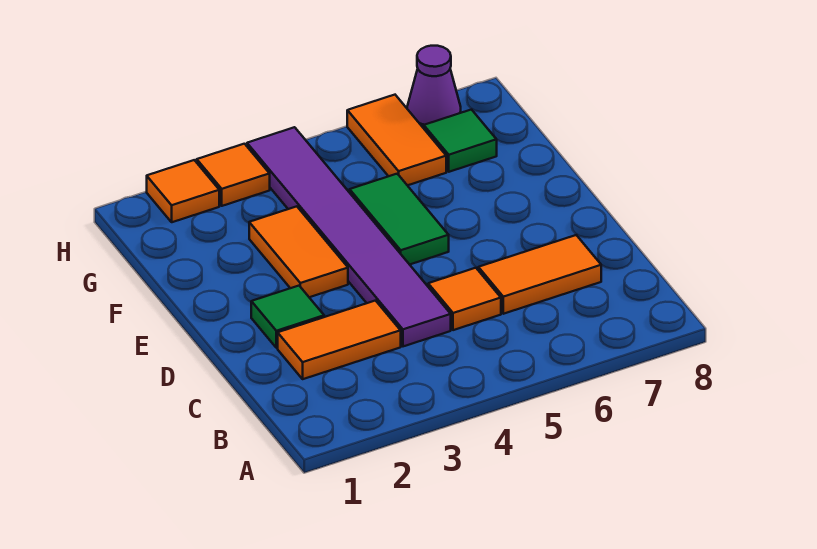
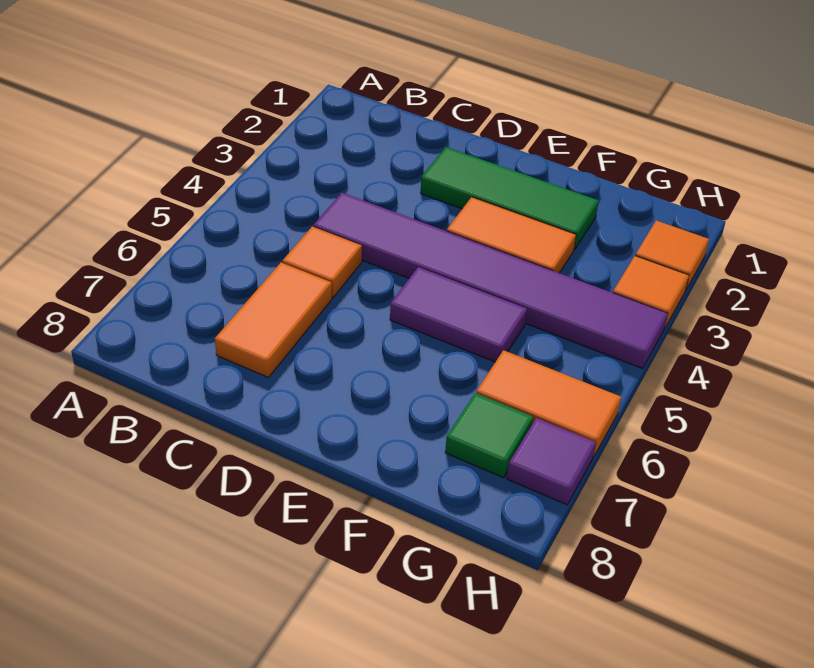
orange tile C2:C3 level 1 -> none
green tile D2 level 1 -> green tile D2:F2 level 1
green tile E5:F5 level 1 -> purple tile E5:F5 level 1
purple cone H7 level 1 -> purple tile H7 level 1

